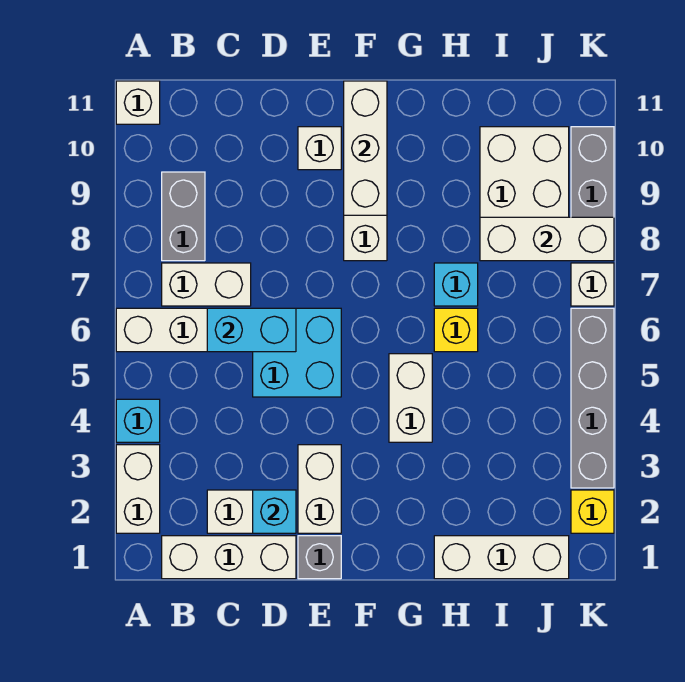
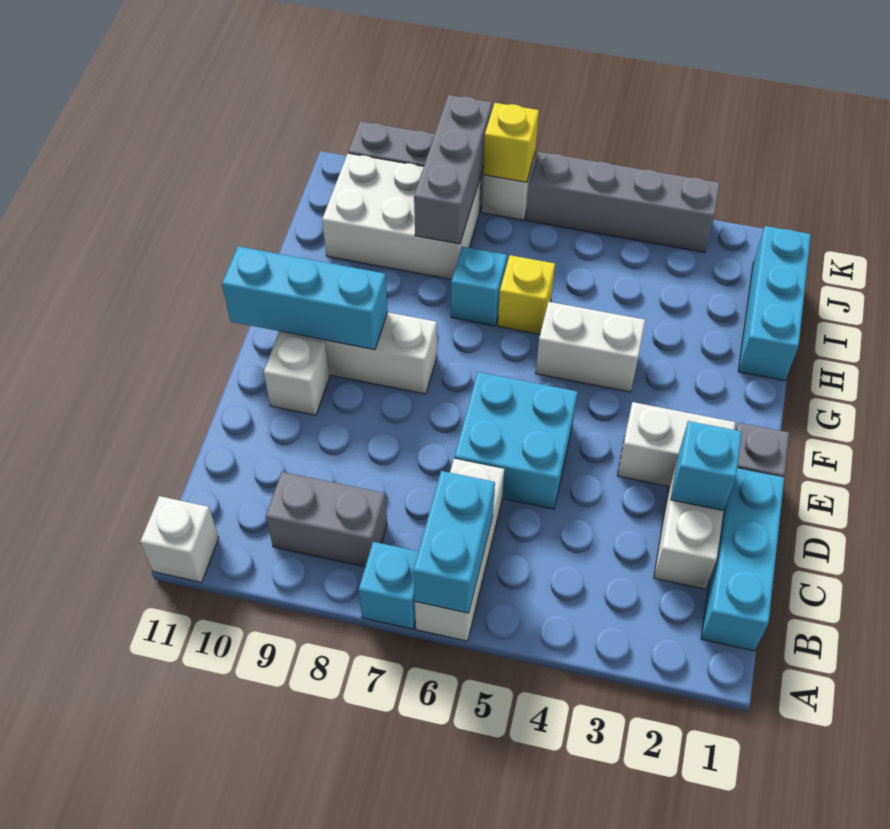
white brick A2:A3 level 1 -> none
cyan brick A4 level 1 -> cyan brick A7 level 1
white brick B1:D1 level 1 -> cyan brick B1:D1 level 1
white brick B7:C7 level 1 -> none
cyan brick C6:D6 level 2 -> cyan brick A6:B6 level 2
white brick F9:F11 level 2 -> cyan brick F9:F11 level 2
white brick H1:J1 level 1 -> cyan brick H1:J1 level 1
white brick I8:K8 level 2 -> grey brick I8:K8 level 2
yellow brick K2 level 1 -> yellow brick K7 level 2

